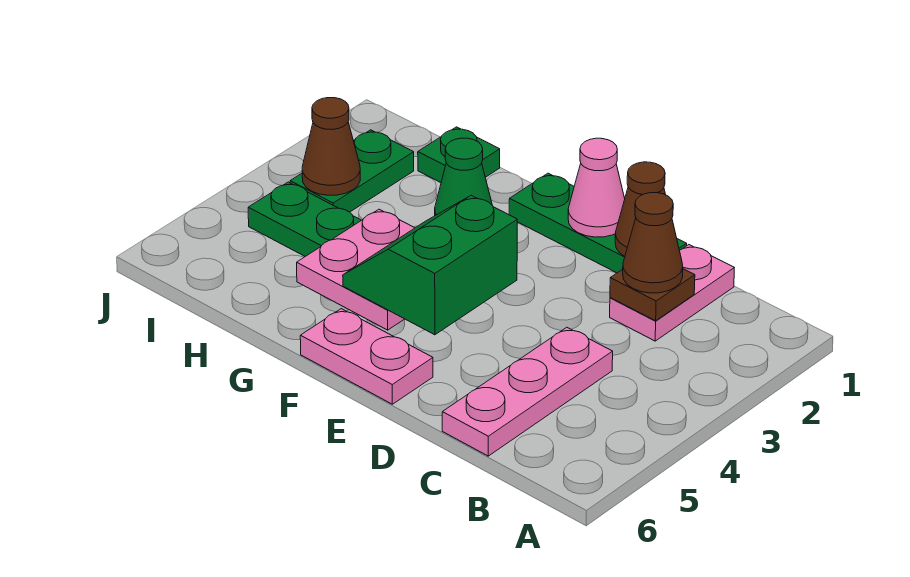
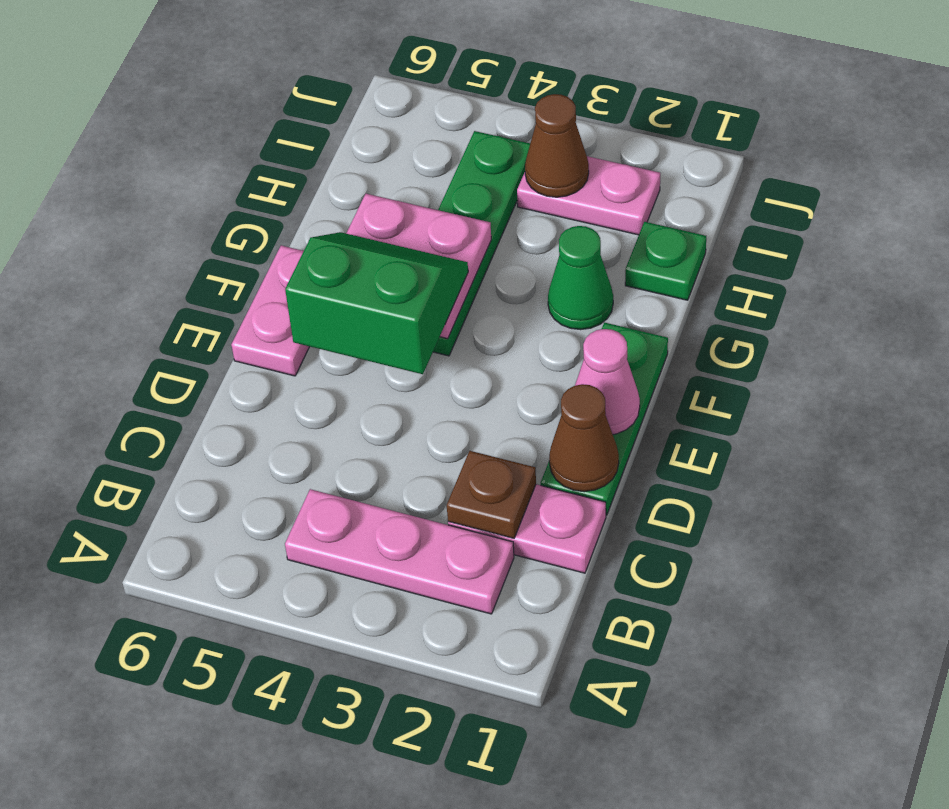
brown cone C2 level 3 -> none
pink plate C4:C6 level 1 -> pink plate B2:B4 level 1
green plate I2:I3 level 1 -> pink plate I2:I3 level 1

